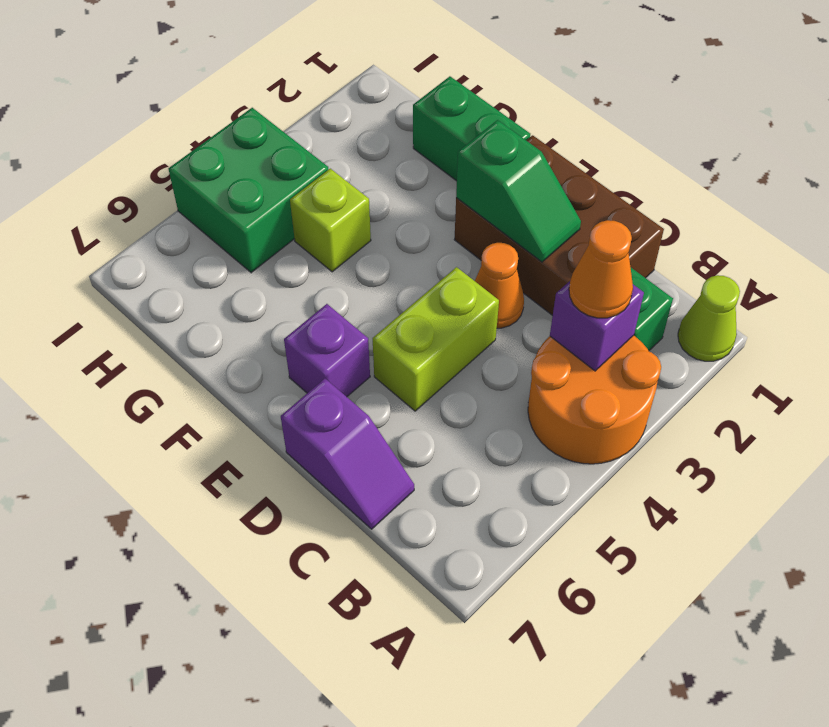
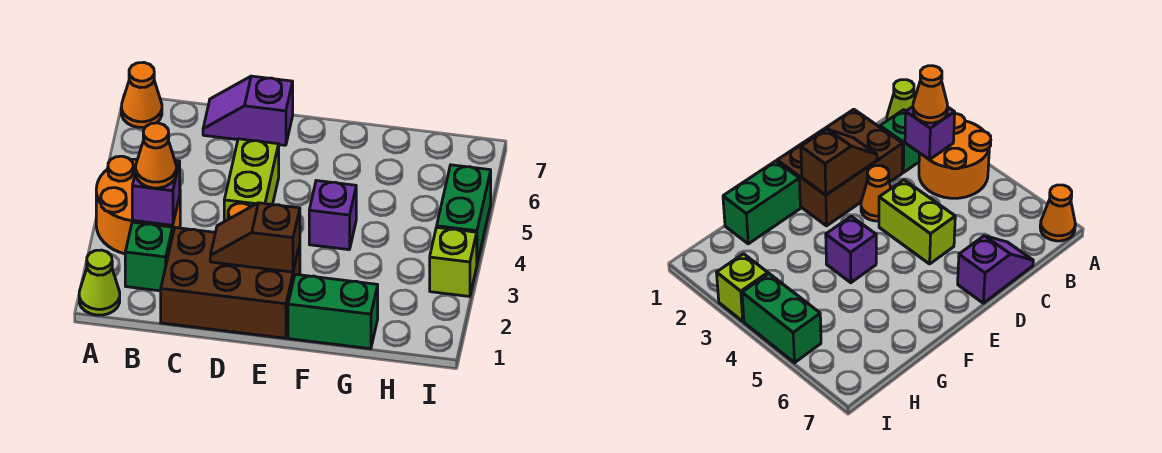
none -> orange cone A7 level 1
green slope D2:E2 level 2 top E -> brown slope D2:E2 level 2 top E
purple brick E6 level 1 -> purple brick F4 level 1
lime brick G4 level 1 -> lime brick I3 level 1
green brick H4:I5 level 1 -> green brick I4:I5 level 1

